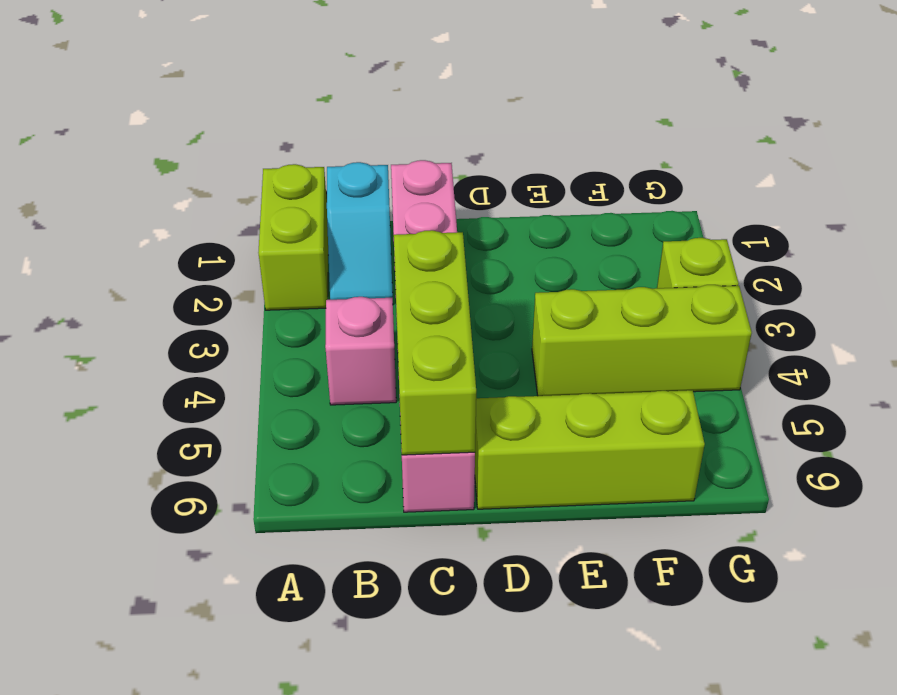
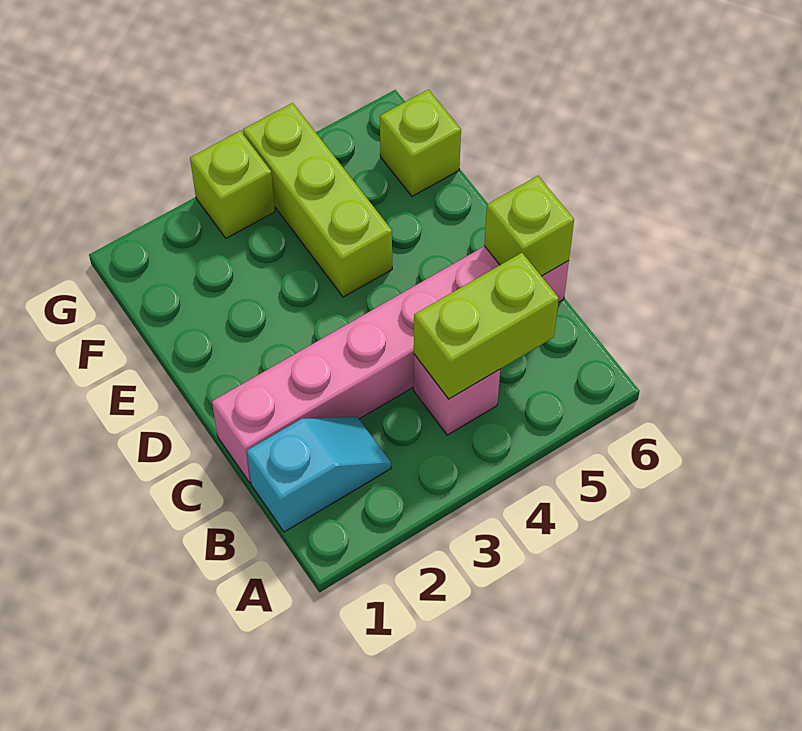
lime brick A1:A2 level 1 -> lime brick B4:B5 level 2
lime brick C4:C6 level 2 -> lime brick C6 level 2
lime brick D6:F6 level 1 -> lime brick F6 level 1

